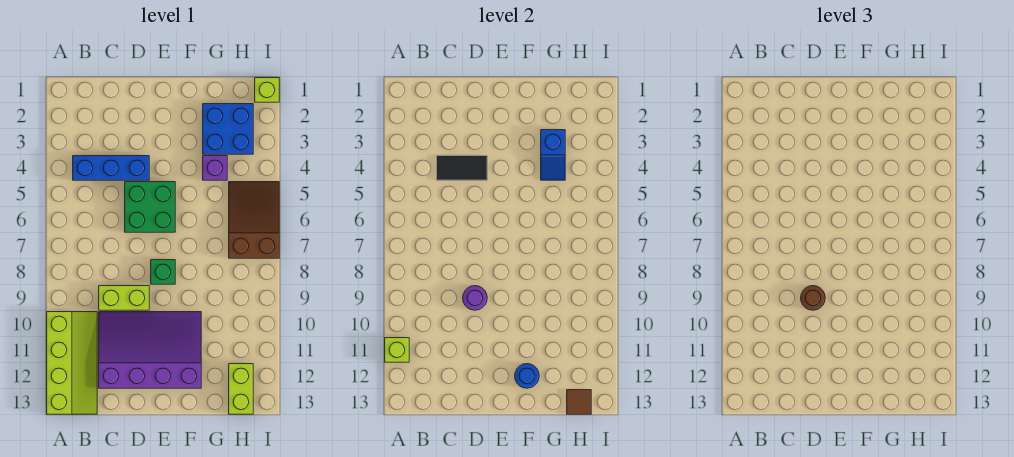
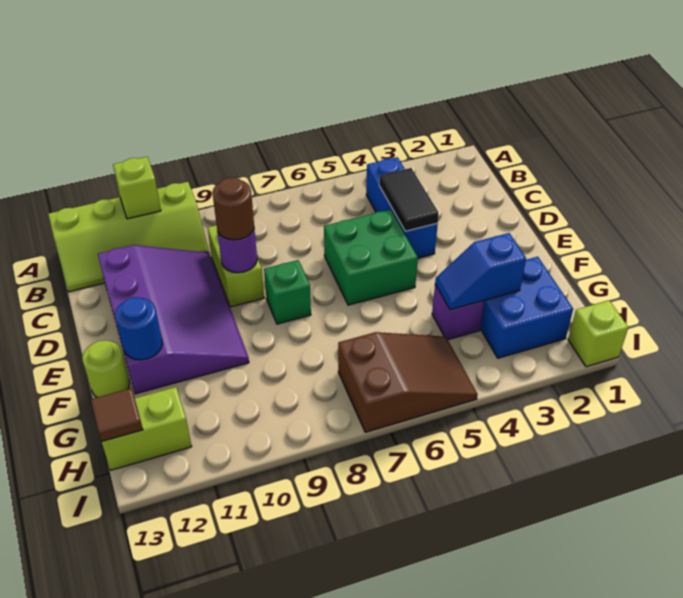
none -> lime round brick F13 level 1

